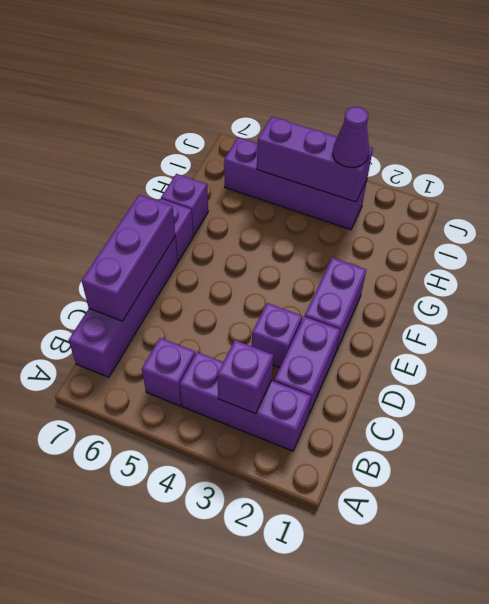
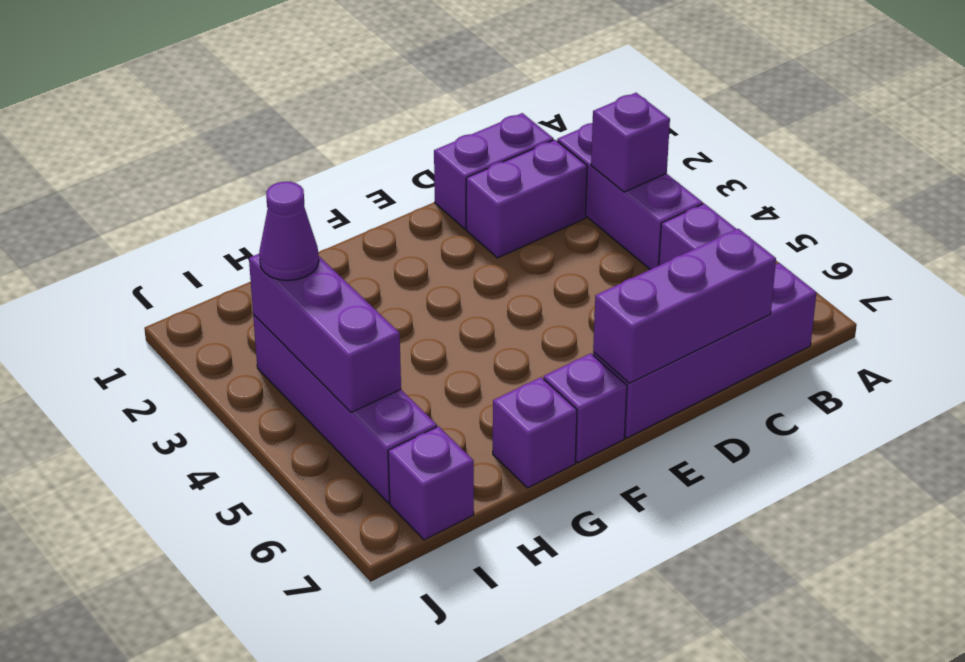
purple brick D3 level 1 -> purple brick I7 level 1
purple brick E2:F2 level 1 -> purple brick C1:D1 level 1

